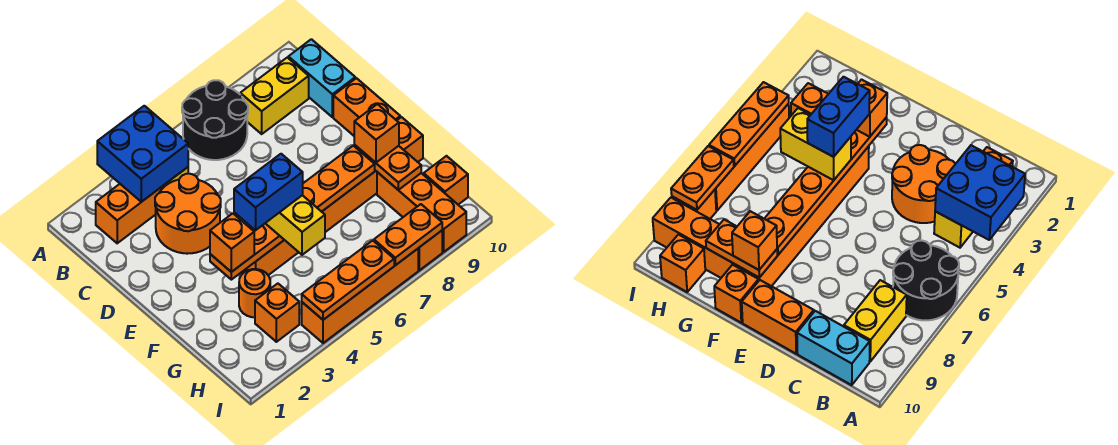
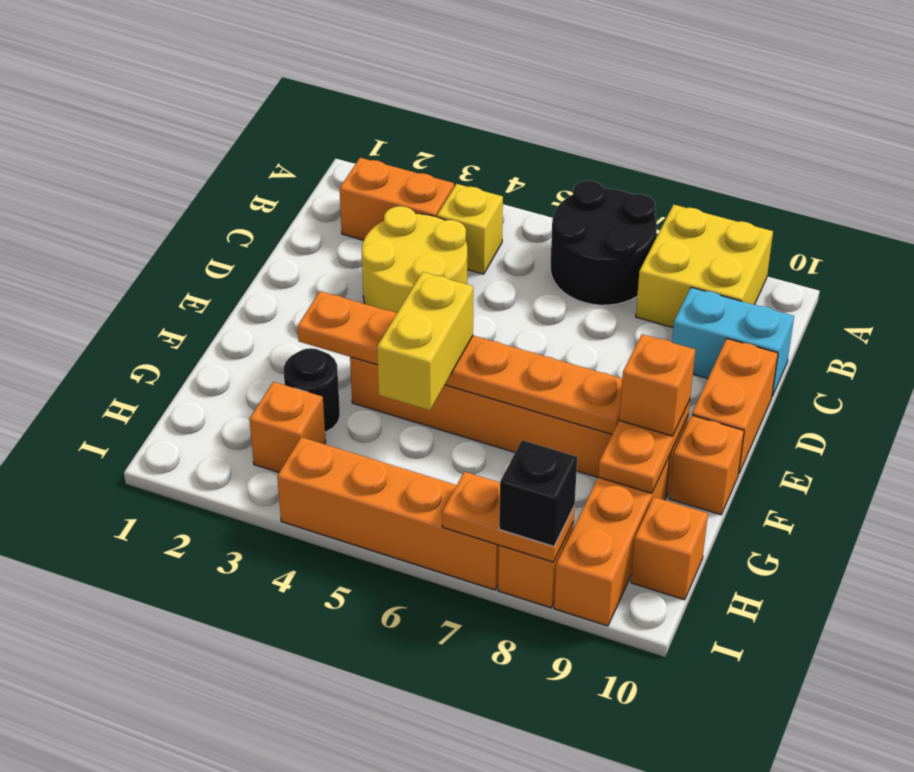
blue brick A3:B4 level 2 -> none
yellow brick B8:B9 level 1 -> yellow brick A8:B9 level 1
cyan brick B10:C10 level 1 -> cyan brick C9:C10 level 1
orange round brick C3:D4 level 1 -> yellow round brick C3:D4 level 1
orange brick F3 level 3 -> none
blue brick F4:F5 level 4 -> none
orange round brick G3 level 1 -> black round brick G3 level 1
orange plate I4:I6 level 2 -> none
none -> black brick I8 level 3

